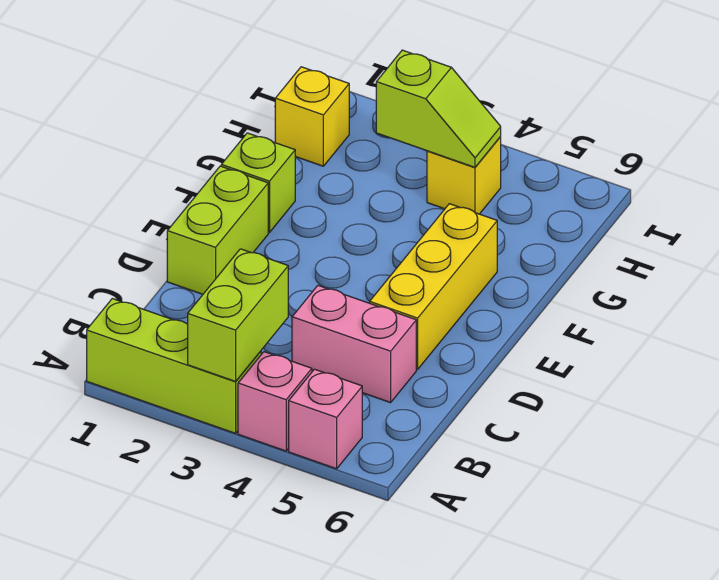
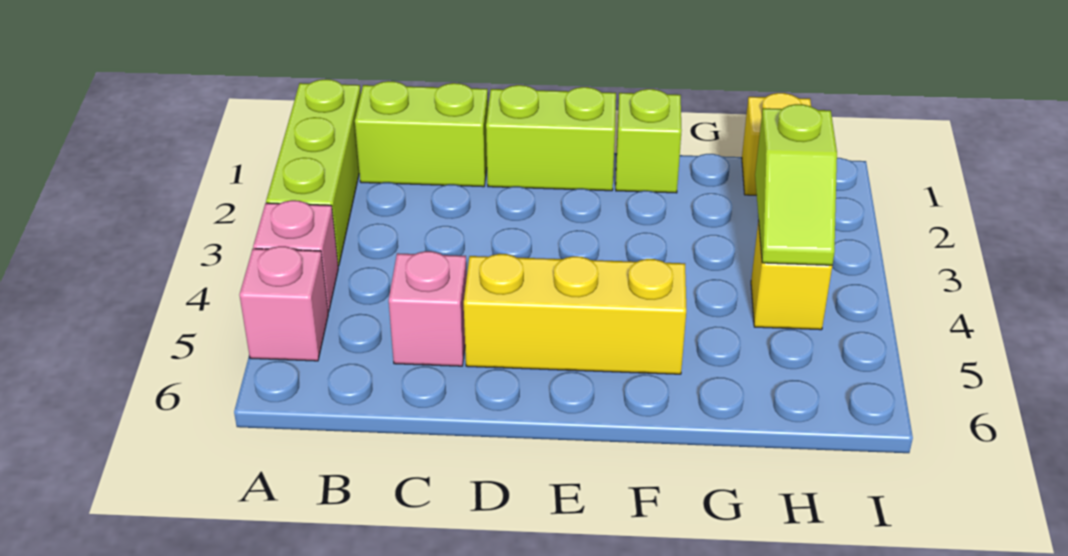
lime brick A3:B3 level 2 -> lime brick B1:C1 level 1
pink brick C4:C5 level 1 -> pink brick C5 level 1

